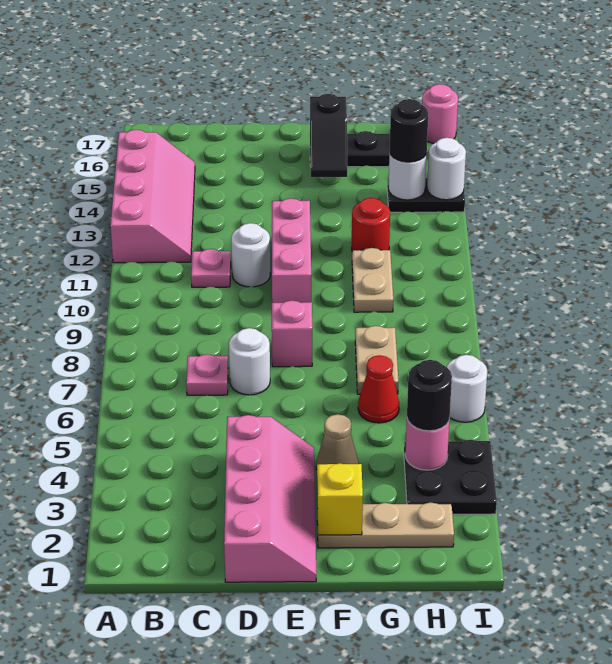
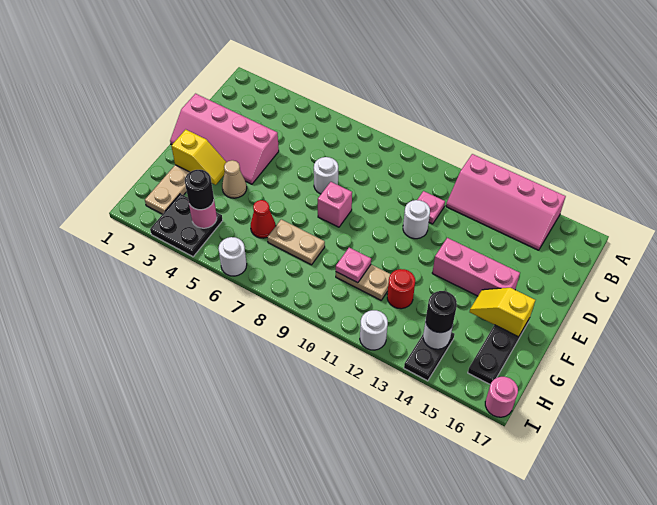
pink plate C7 level 1 -> pink plate G10 level 2
pink brick E10:E12 level 1 -> pink brick E13:E15 level 1
black slope F15:F16 level 2 top 16 -> yellow slope F15:F16 level 2 top 16
white round brick I14 level 2 -> white round brick I12 level 1

